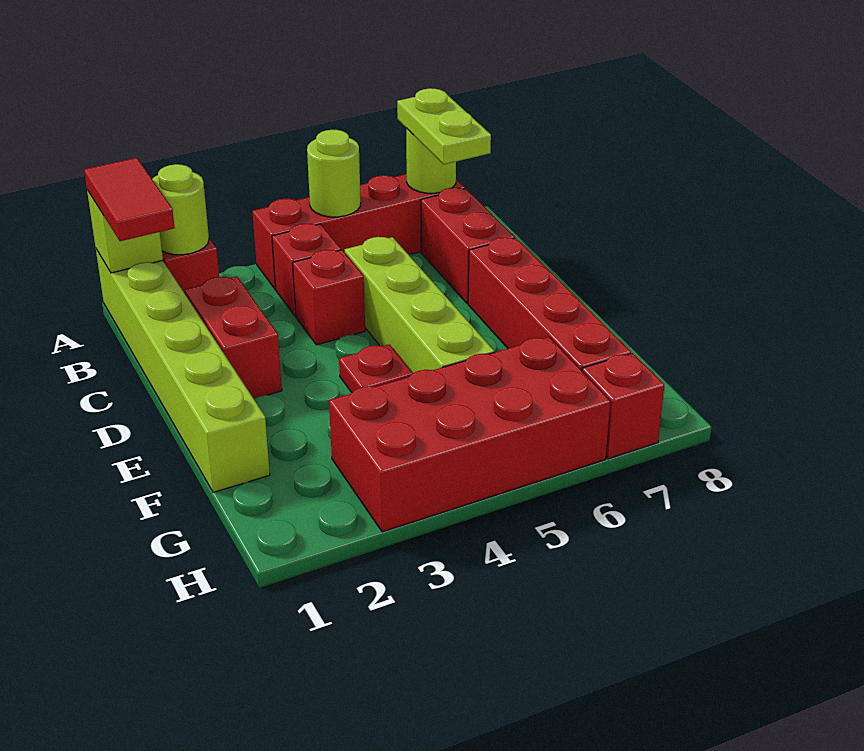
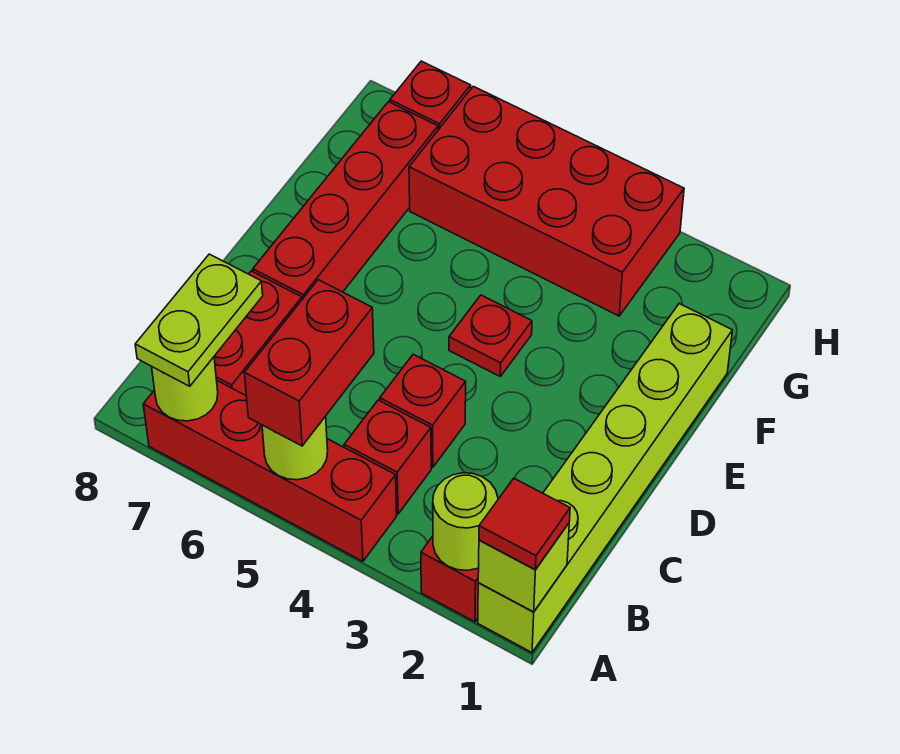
red tile A1:B1 level 3 -> red tile A1 level 3
red brick C2:D2 level 1 -> red brick A5:B5 level 3
lime brick C5:F5 level 1 -> none

